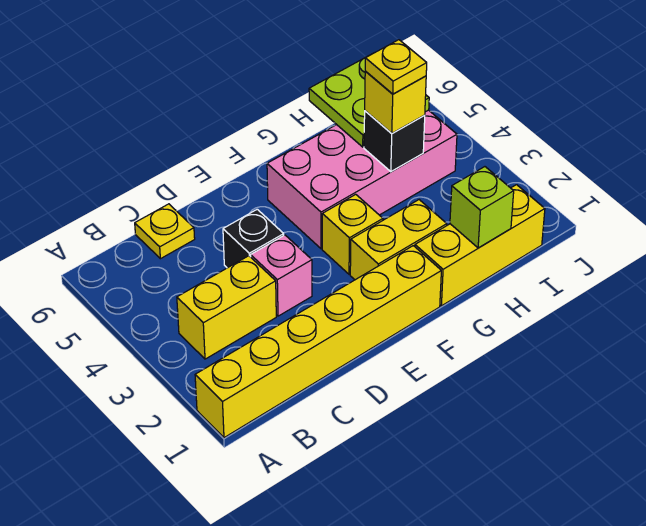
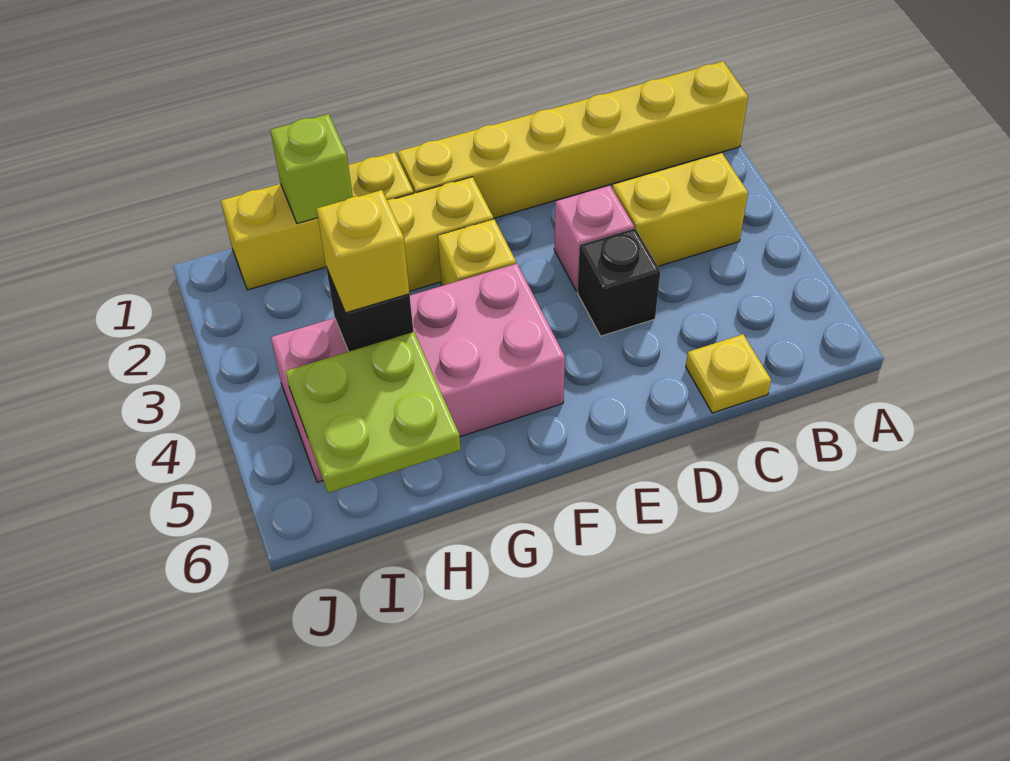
yellow plate H4 level 4 -> none

